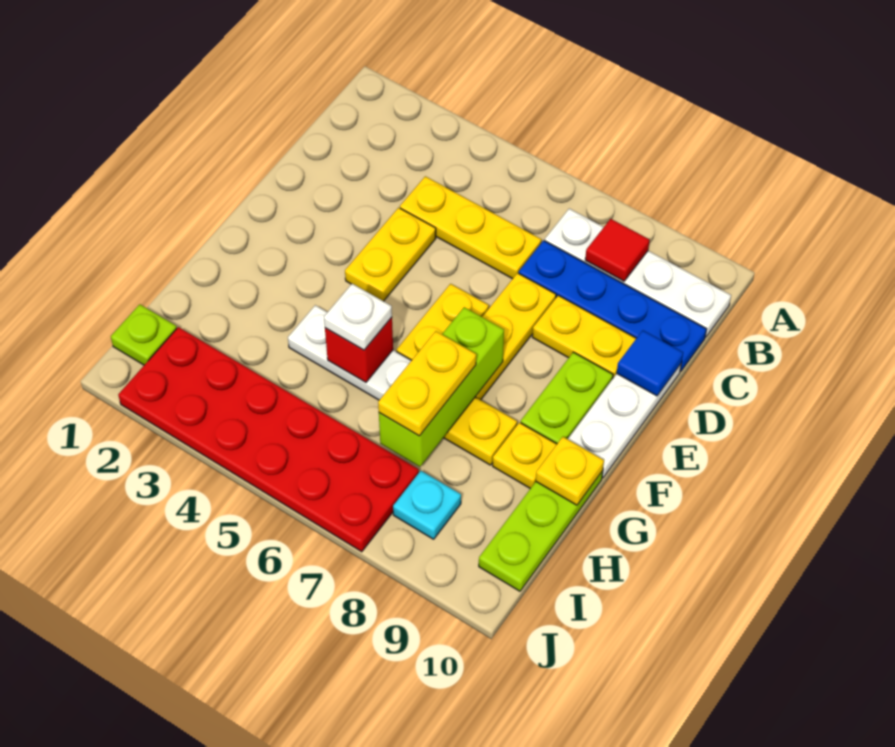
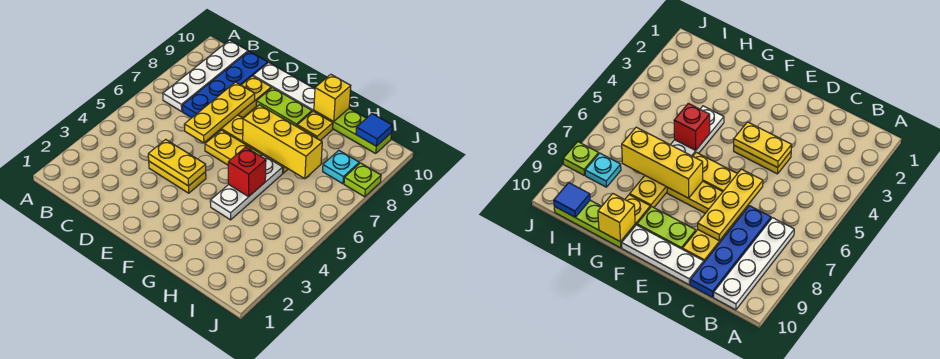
red tile B8 level 2 -> none
yellow plate C4:C6 level 1 -> yellow plate D6:D8 level 2
blue tile D10 level 2 -> blue tile I10 level 2
lime brick F7:H7 level 2 -> yellow brick F7:H7 level 2
white plate G5 level 3 -> none
yellow plate G7:H7 level 3 -> yellow plate D4:E4 level 2
yellow plate G10 level 2 -> yellow brick G10 level 2
lime plate I1 level 1 -> lime plate J8 level 1
red plate I2:J7 level 1 -> none

